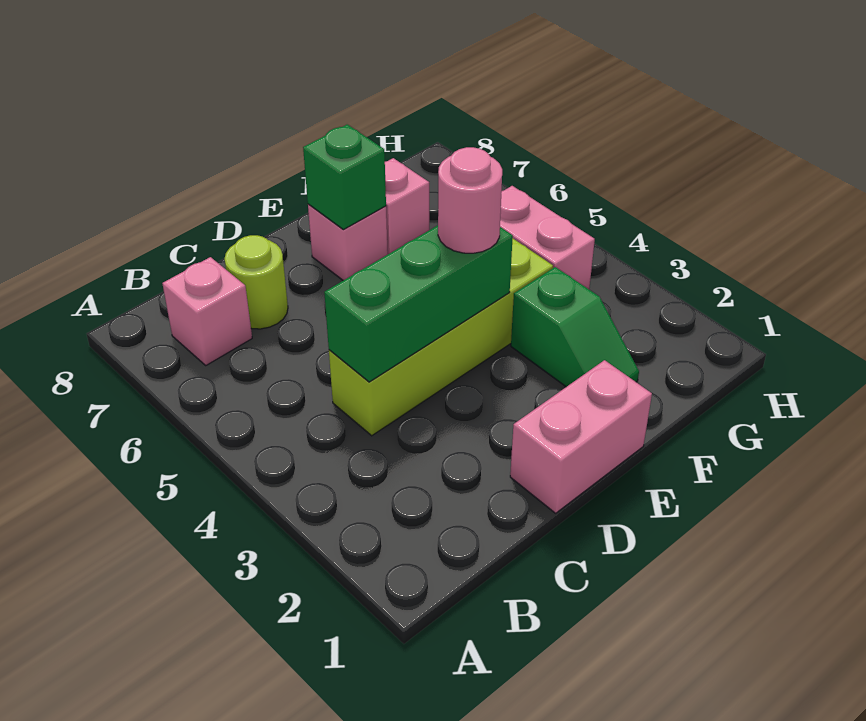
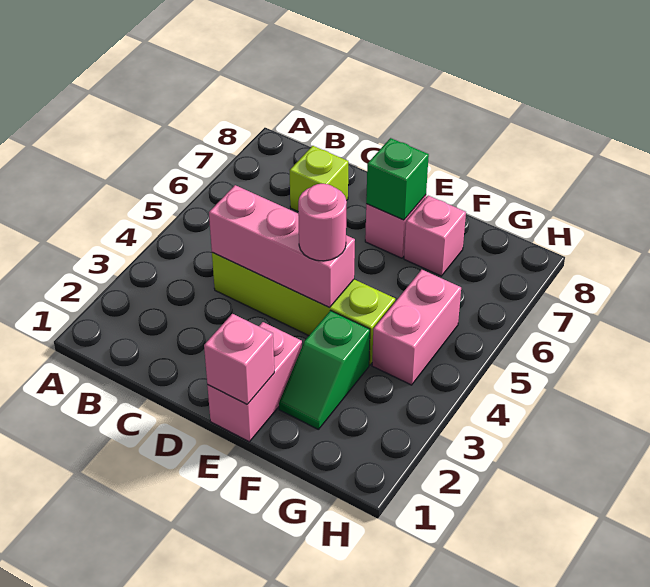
pink brick B7 level 1 -> pink brick E1 level 2
green brick C4:E4 level 2 -> pink brick C4:E4 level 2
lime round brick C7 level 1 -> lime brick C7 level 1
pink brick D1:E1 level 1 -> pink brick E1:E2 level 1

